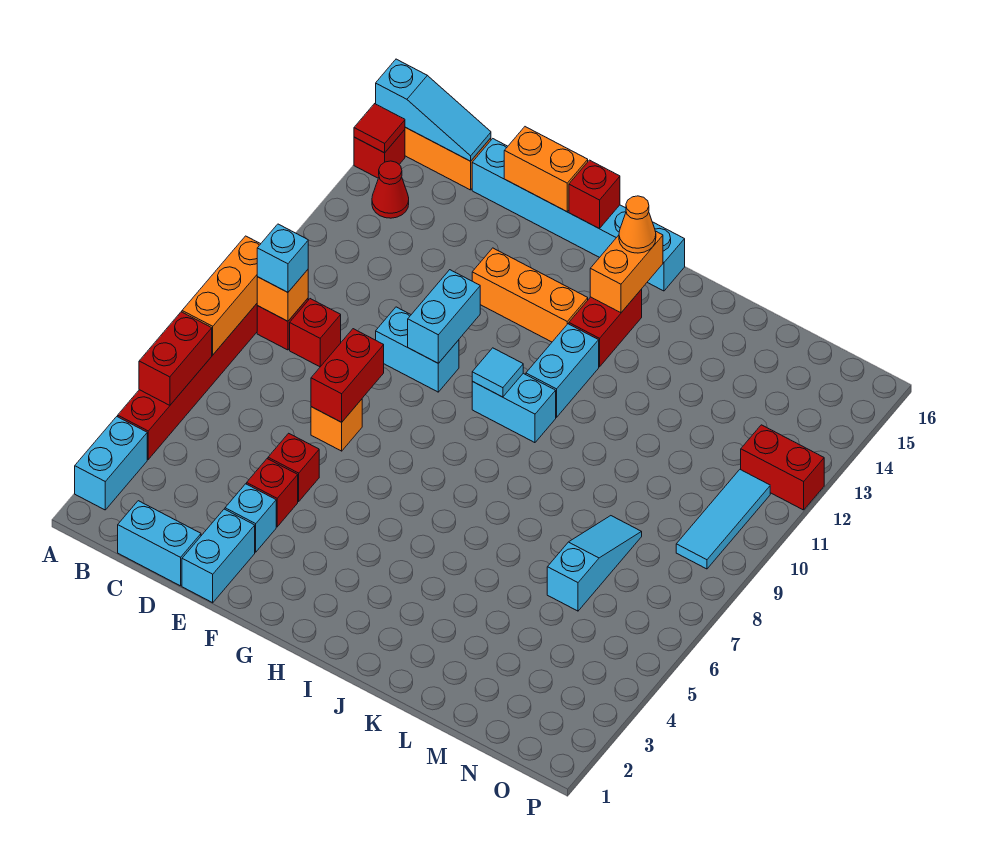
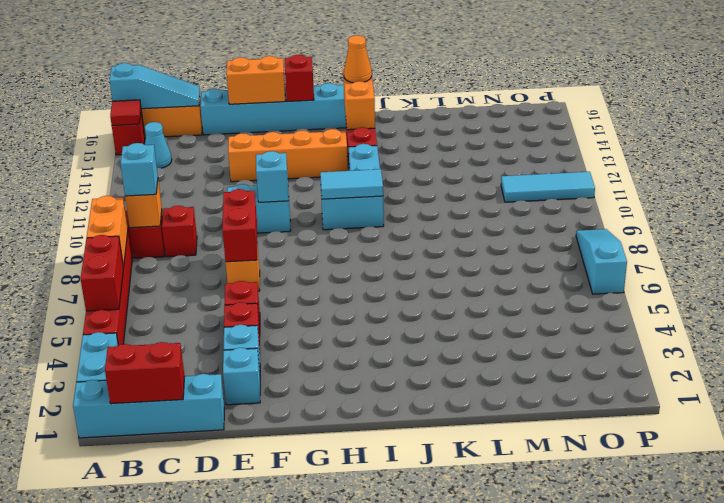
orange brick A7:A9 level 2 -> orange brick A7:A8 level 2
red cone B14 level 1 -> cyan cone B14 level 1
cyan brick C1:D1 level 1 -> cyan brick A1:D1 level 1
cyan brick E1:E2 level 1 -> cyan brick E2 level 1
cyan brick F10:F11 level 2 -> cyan brick F10 level 2
orange brick F13:H13 level 1 -> orange brick E13:H13 level 1
cyan tile H10 level 2 -> cyan tile H10:I10 level 2
cyan slope M6:M8 level 1 top 6 -> cyan slope P6:P8 level 1 top 6
cyan tile O9:O11 level 1 -> cyan tile N11:P11 level 1
red brick O12:P12 level 1 -> red brick B1:C1 level 2

